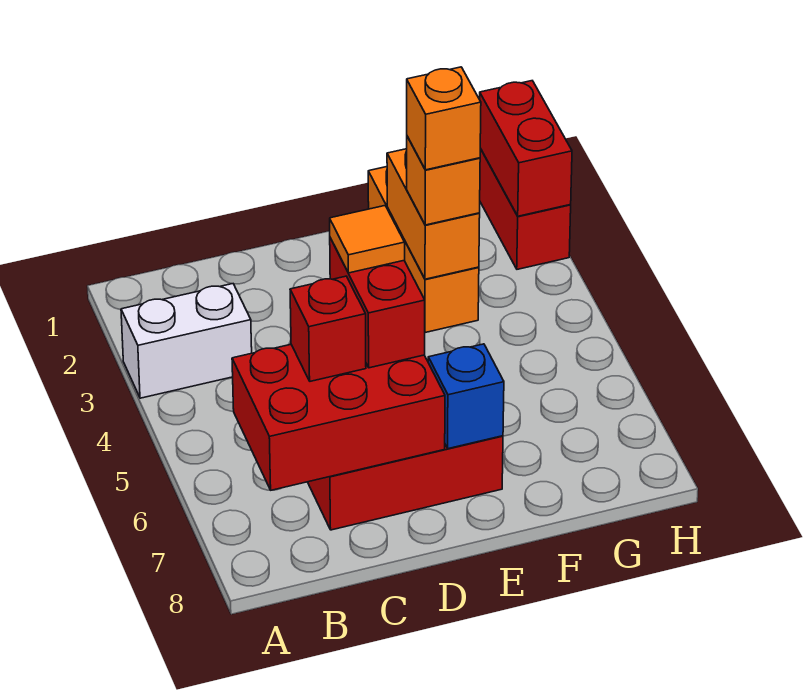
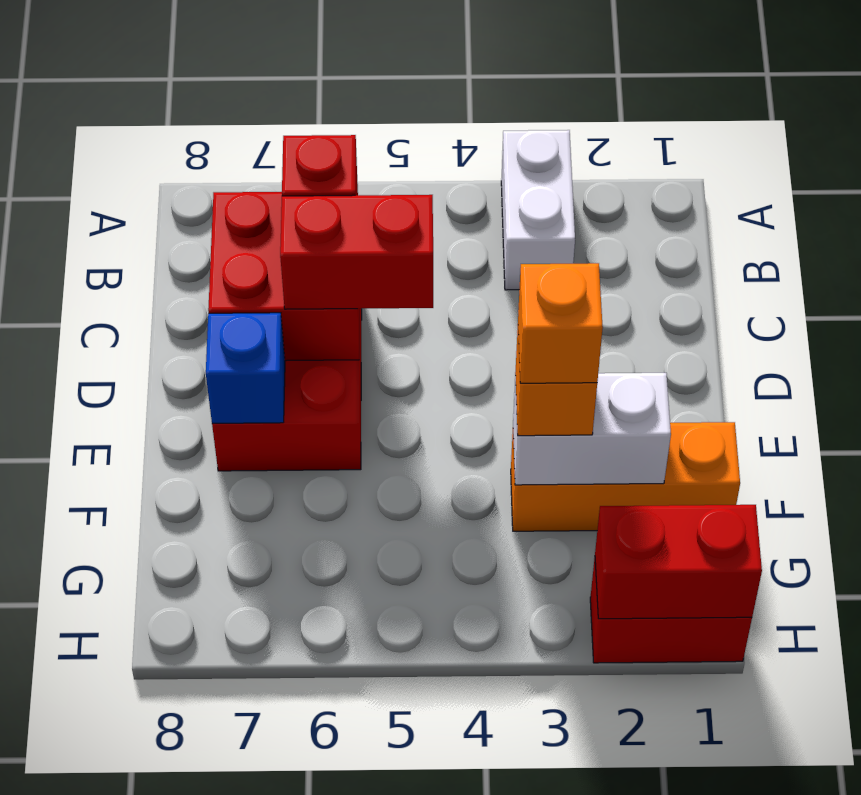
red brick B6:D7 level 2 -> red brick C6:D7 level 2
orange tile D5 level 4 -> none
orange brick F2:F3 level 2 -> white brick F2:F3 level 2

